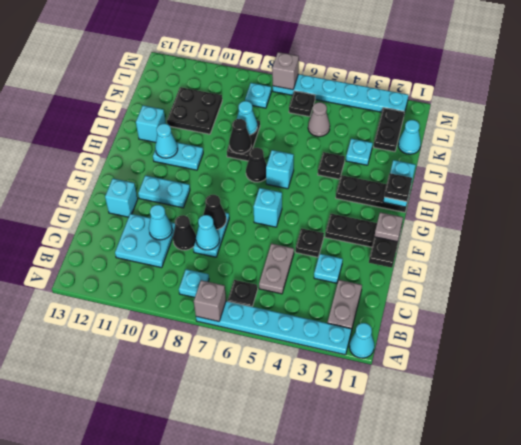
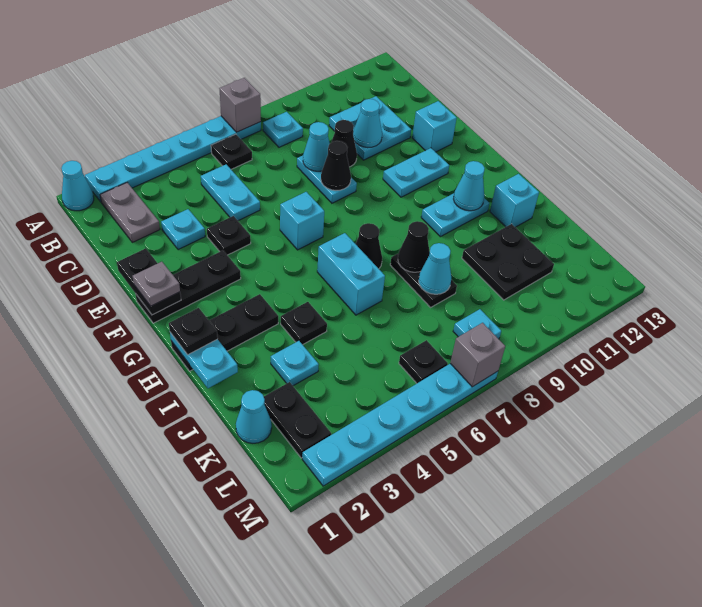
grey plate C5:D5 level 1 -> cyan plate C5:D5 level 1
cyan brick H6 level 1 -> cyan brick H6:I6 level 1
grey cone K5 level 1 -> none

